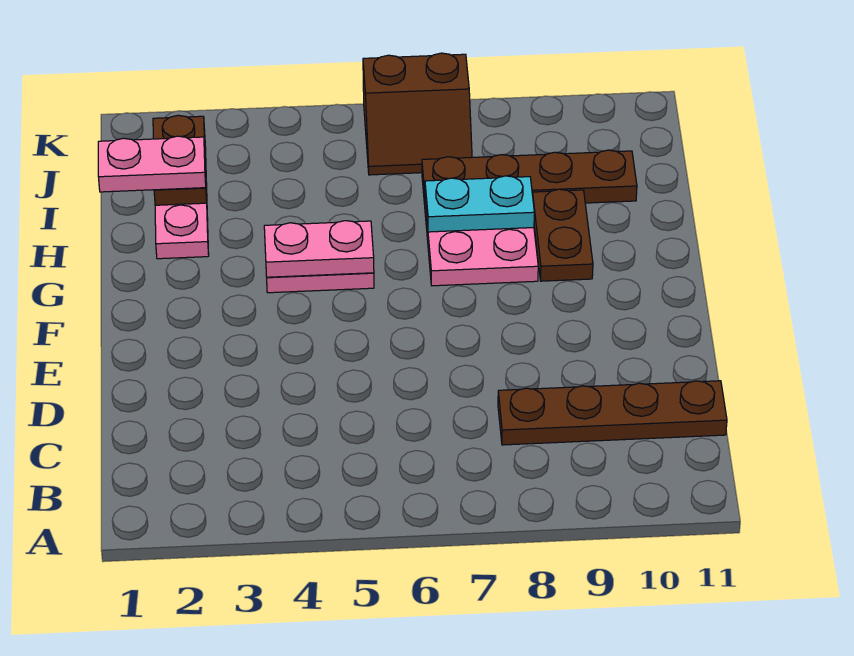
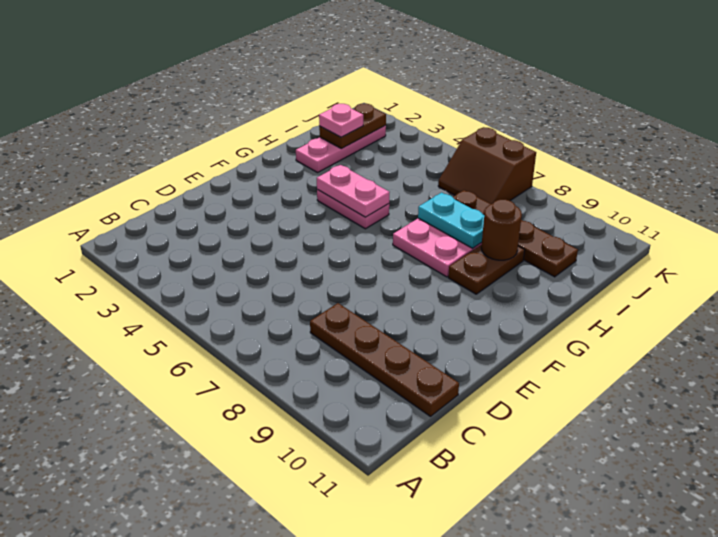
none -> brown round brick H9 level 2
pink plate I1:I2 level 3 -> pink plate I2 level 3

